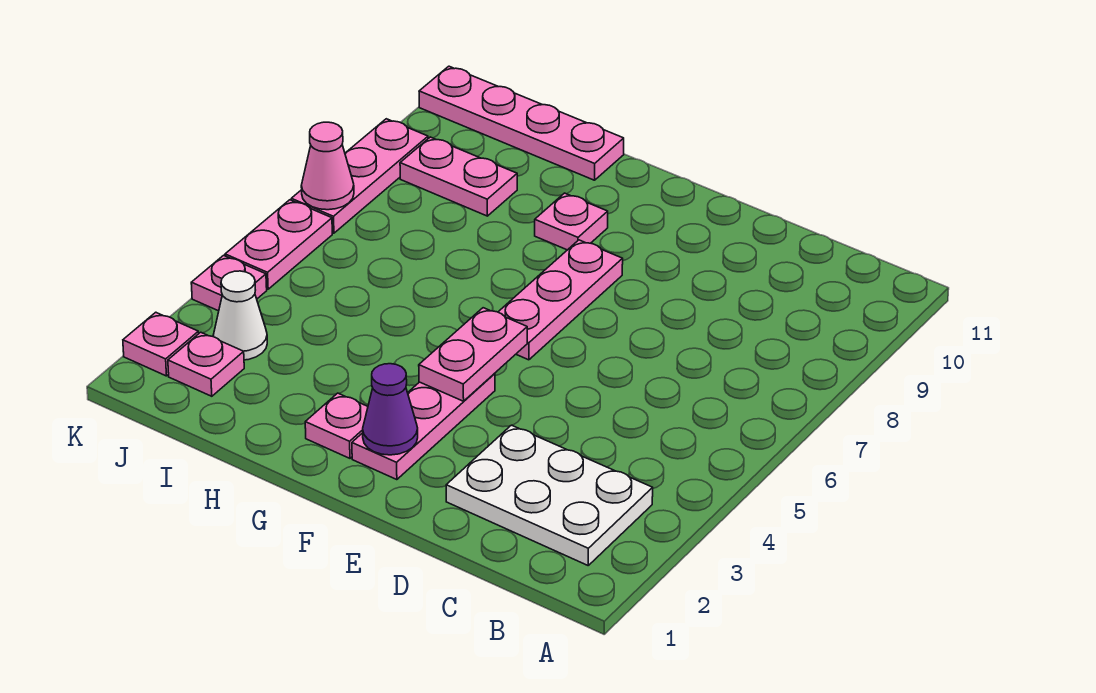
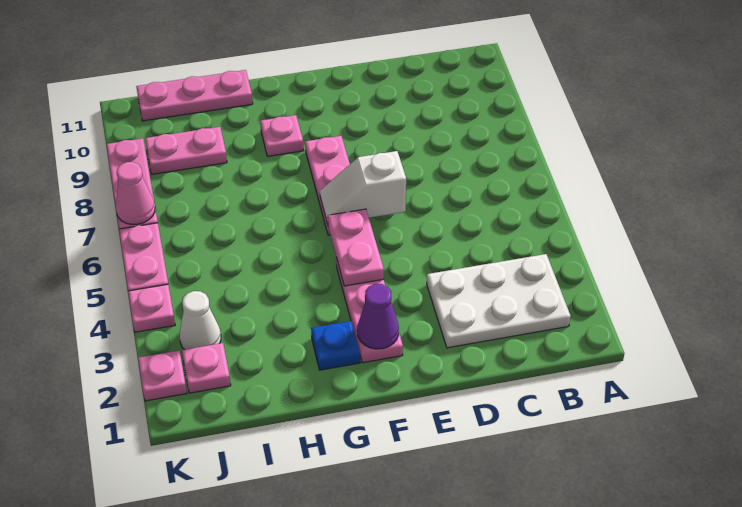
none -> white slope E6:F6 level 2 top E
pink plate G2 level 1 -> blue plate G2 level 1
pink plate H11:K11 level 1 -> pink plate H11:J11 level 1

